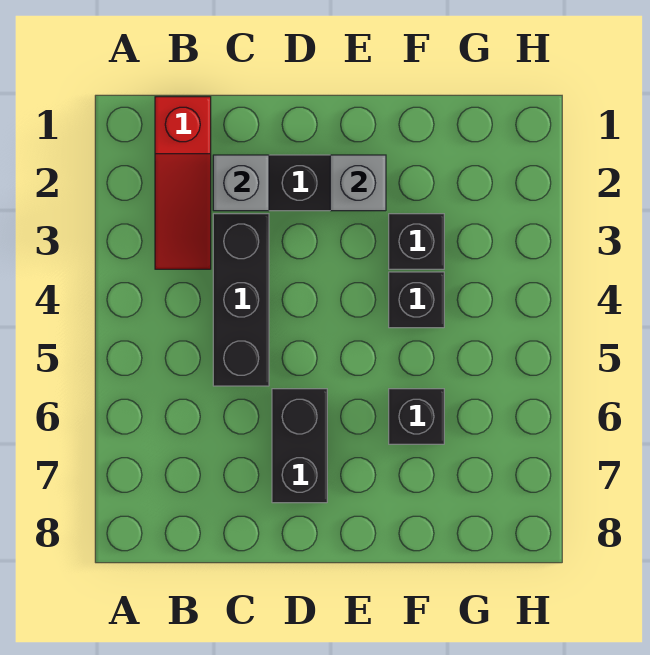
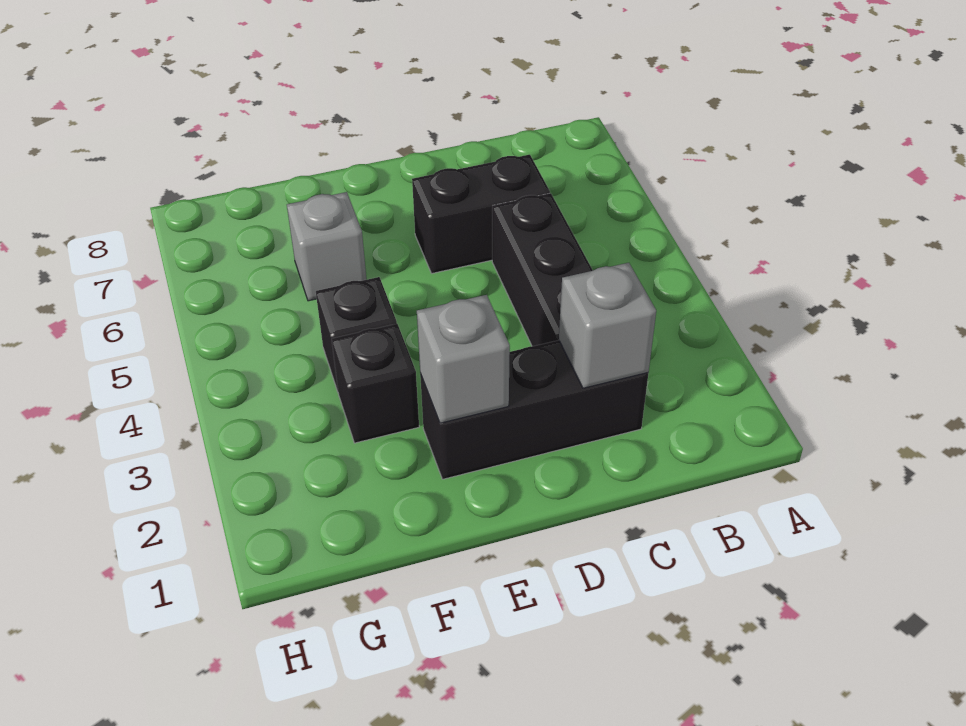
red slope B1:B3 level 1 top 1 -> none
black brick D6:D7 level 1 -> black brick C6:D6 level 1
black brick F6 level 1 -> grey brick F6 level 1

